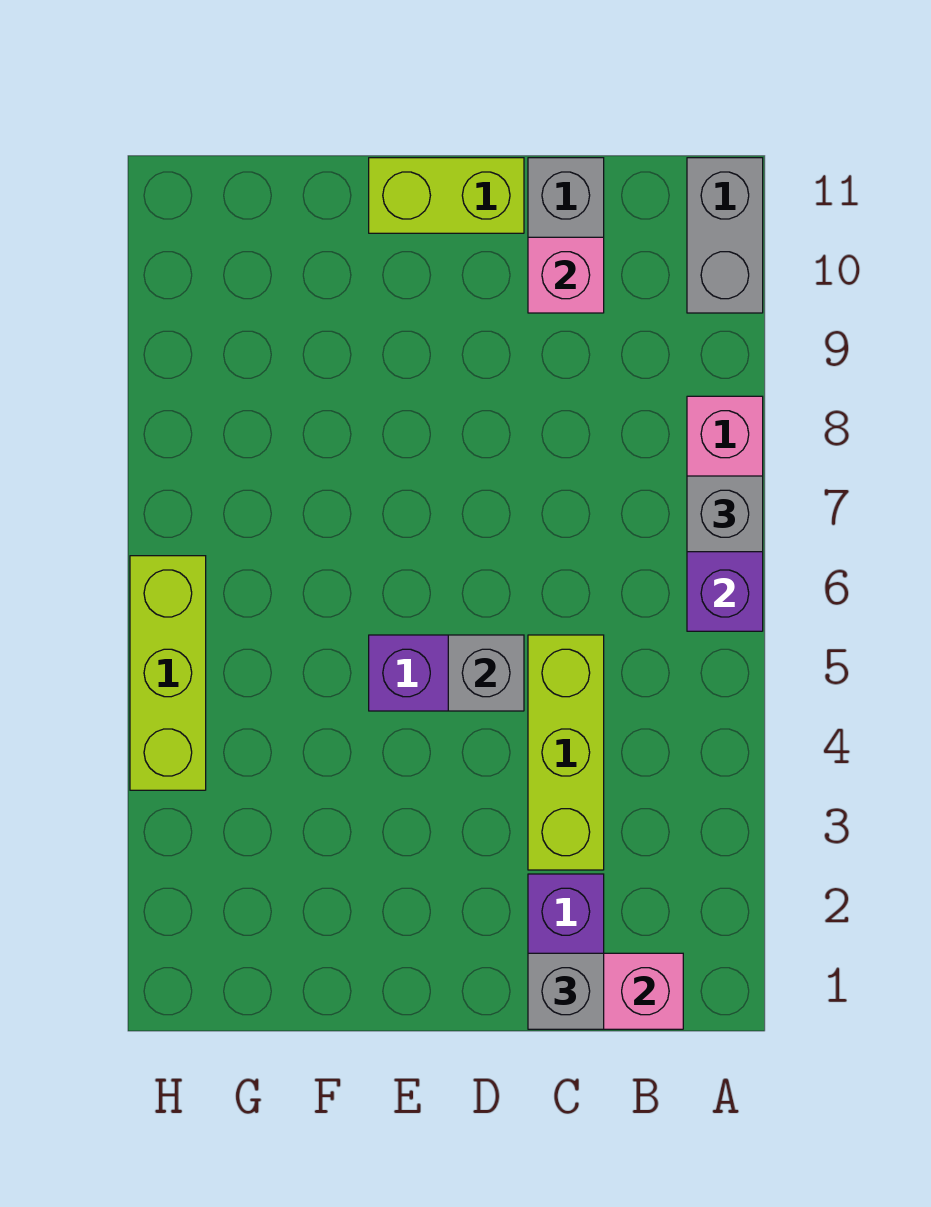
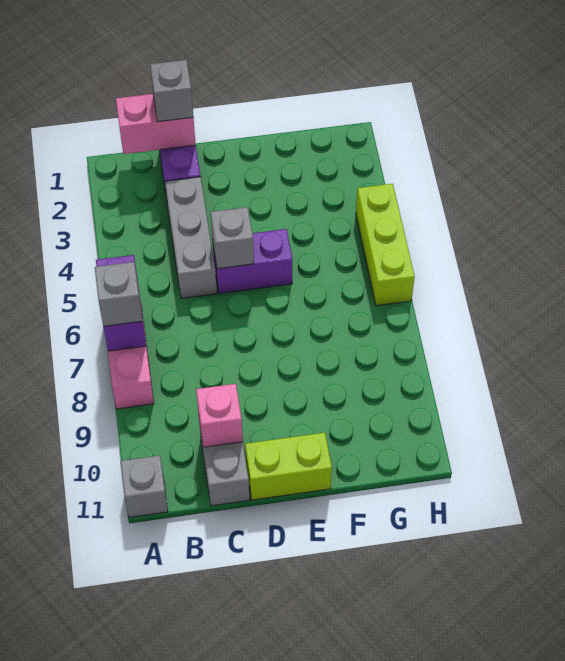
grey brick A10:A11 level 1 -> grey brick A11 level 1
lime brick C3:C5 level 1 -> grey brick C3:C5 level 1

